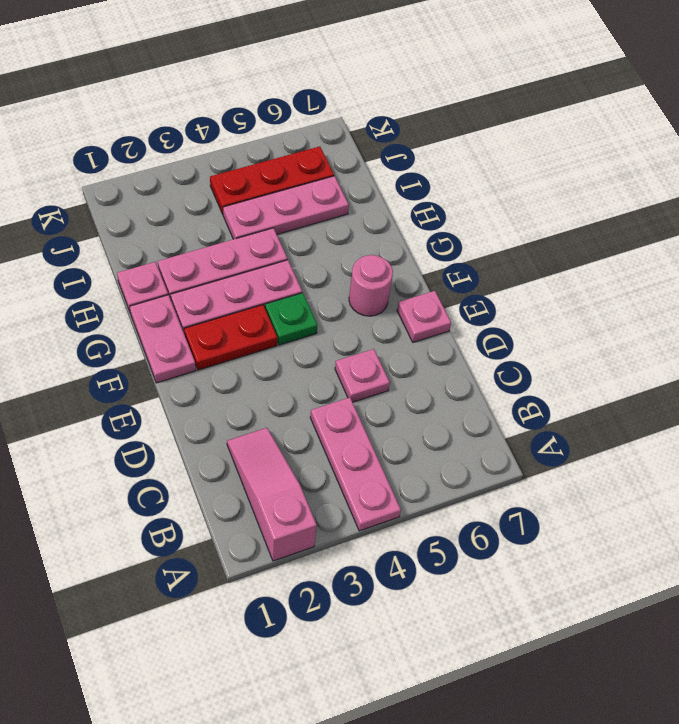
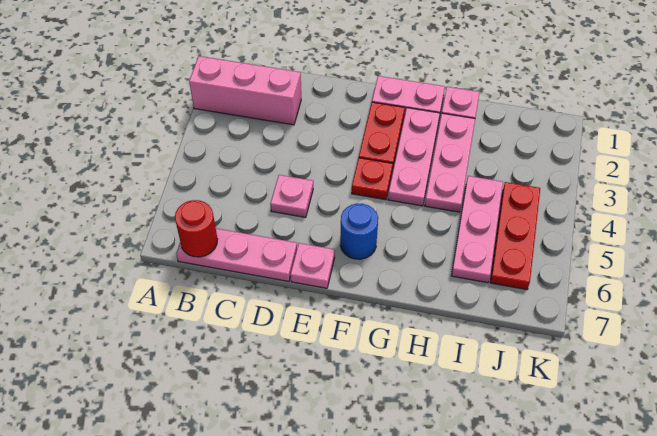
pink slope A2:C2 level 1 top A -> pink brick A2:C2 level 1
pink plate A4:C4 level 1 -> pink plate B7:D7 level 1
none -> red round brick B7 level 2
green plate F4 level 1 -> red plate F4 level 1
pink round brick F6 level 1 -> blue round brick F6 level 1

